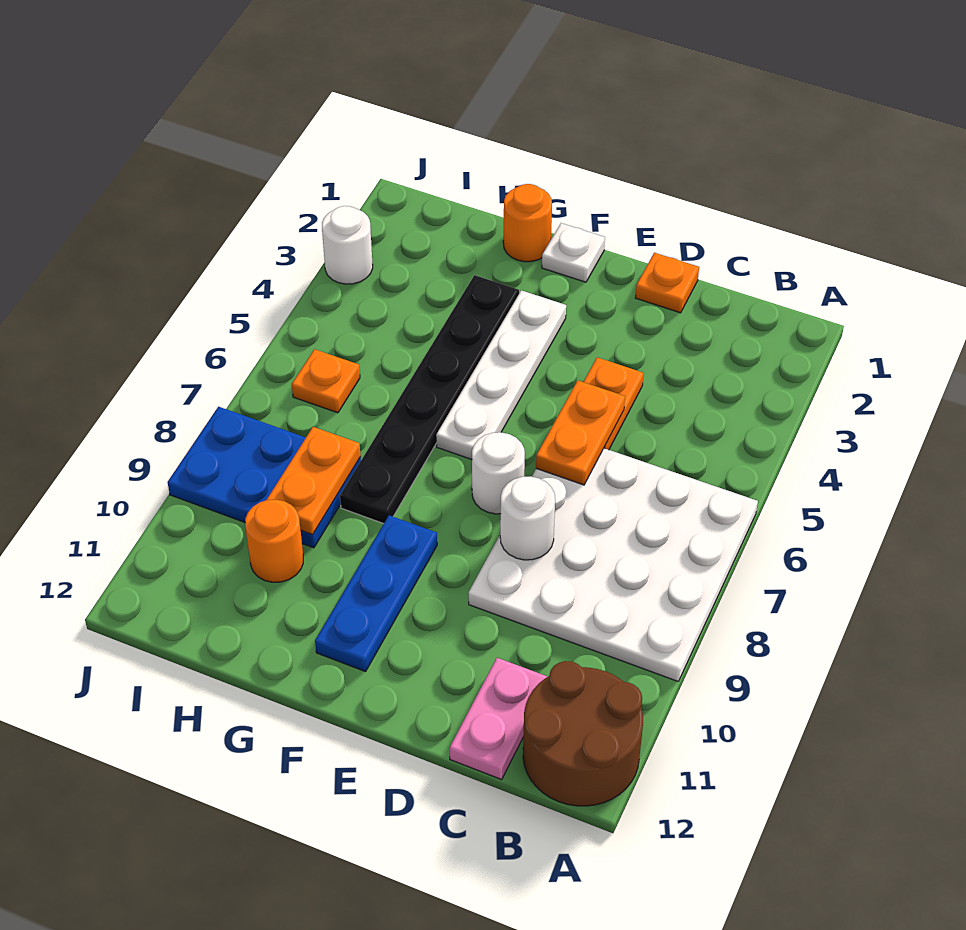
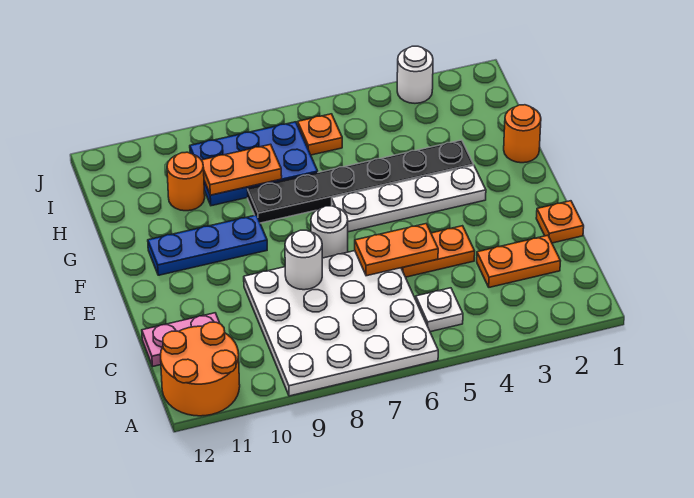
brown round brick A11:B12 level 1 -> orange round brick A11:B12 level 1
none -> orange plate C2:C3 level 1
white plate F1 level 1 -> white plate B5 level 1
blue plate H8:J9 level 1 -> blue plate H7:I9 level 1

